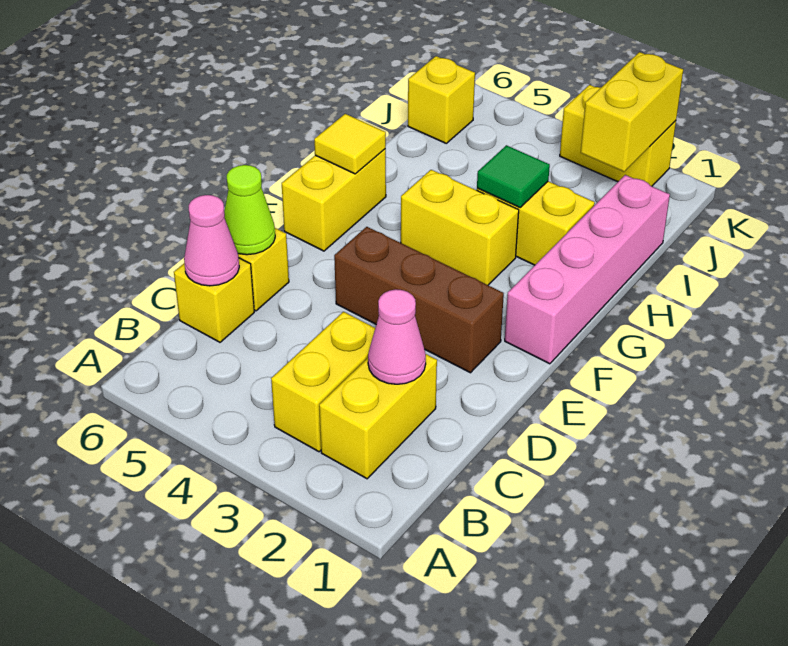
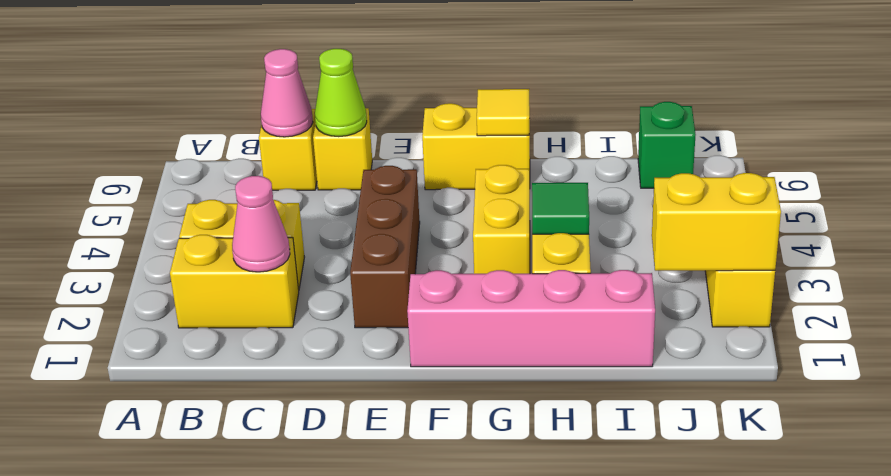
yellow brick J6 level 1 -> green brick J6 level 1

